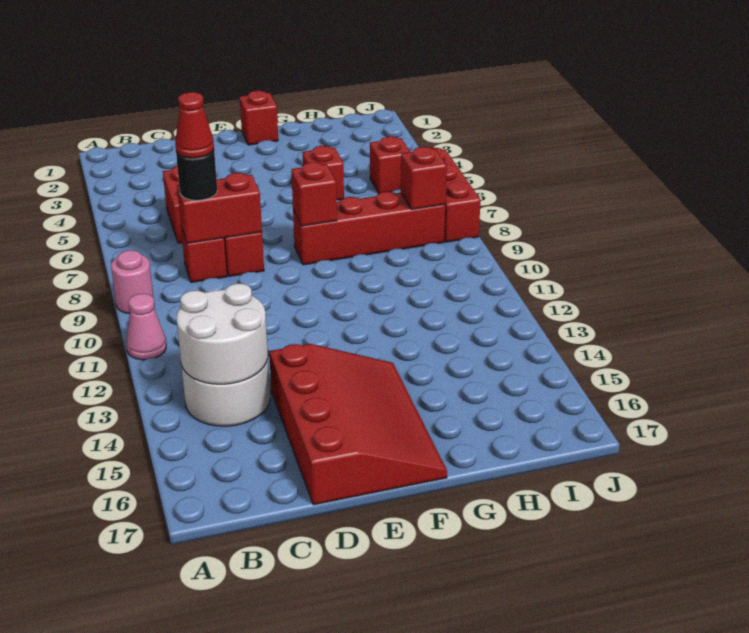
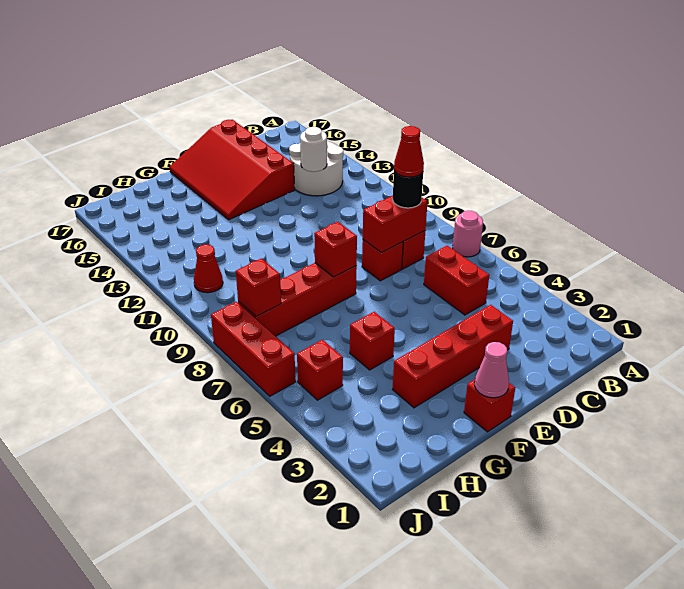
pink round brick A9 level 1 -> pink round brick A7 level 1
pink cone A11 level 1 -> pink cone F1 level 2
white round brick B13:C14 level 2 -> white round brick C13 level 2
none -> red brick D3:G3 level 1
none -> red cone I11 level 1

